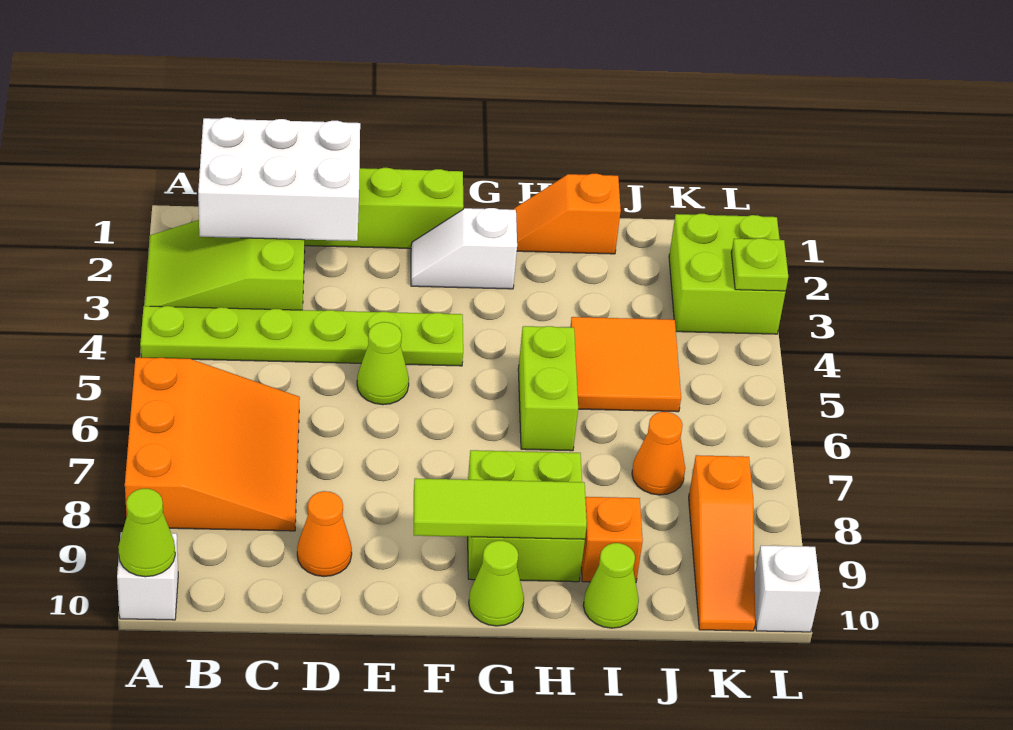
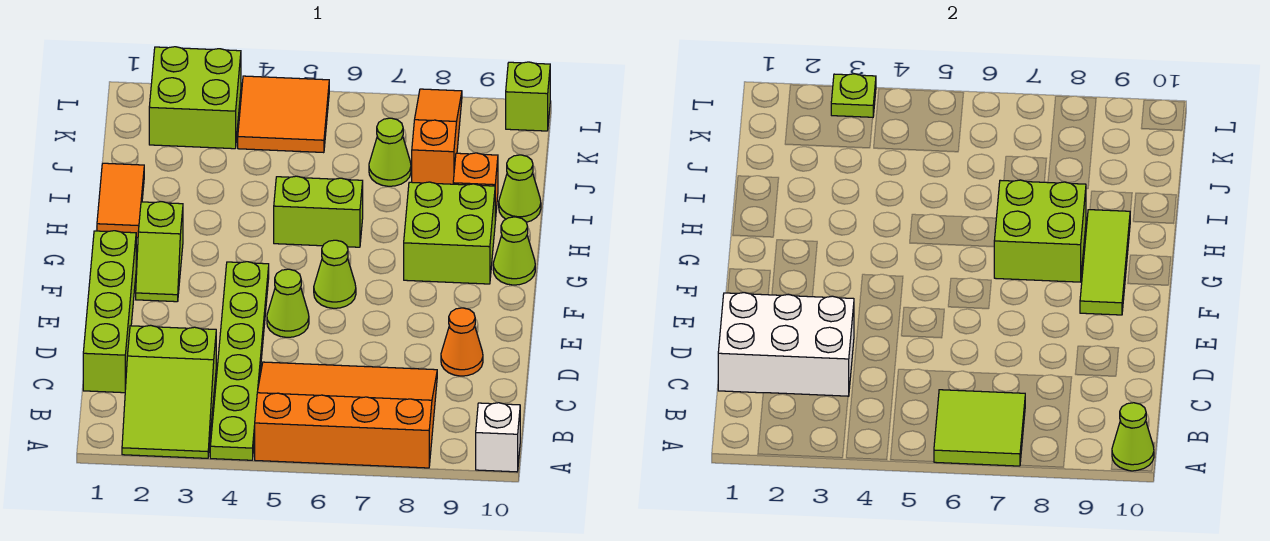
orange slope A6:C8 level 1 top A -> orange slope A5:C8 level 1 top A
none -> lime tile A6:B7 level 2
white brick B1:D2 level 2 -> white brick C1:D3 level 2
white slope F2:G2 level 1 top G -> lime slope F2:G2 level 1 top G
none -> lime cone F6 level 1
none -> lime brick G7:H8 level 2
orange slope H1:I1 level 1 top I -> orange tile H1:I1 level 1
orange tile I4:J5 level 1 -> orange tile K4:L5 level 1
orange cone J7 level 1 -> lime cone J7 level 1
orange slope K8:K10 level 1 top 8 -> orange slope J8:L8 level 1 top J
white brick L10 level 1 -> lime brick L10 level 1

